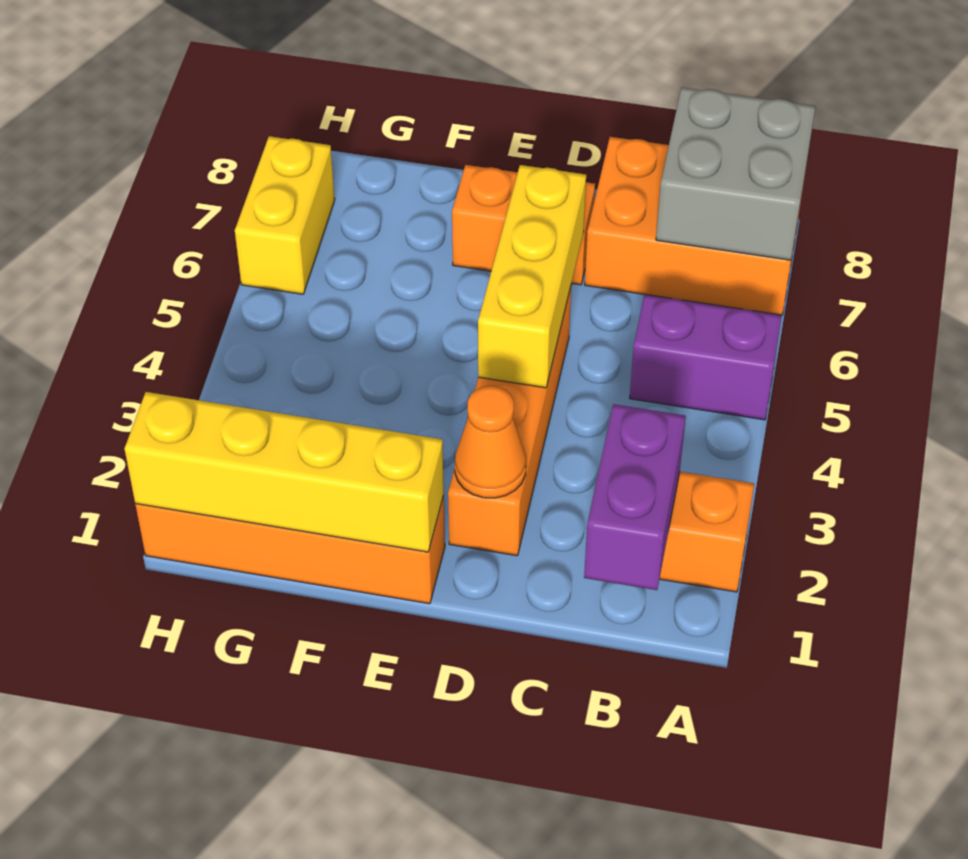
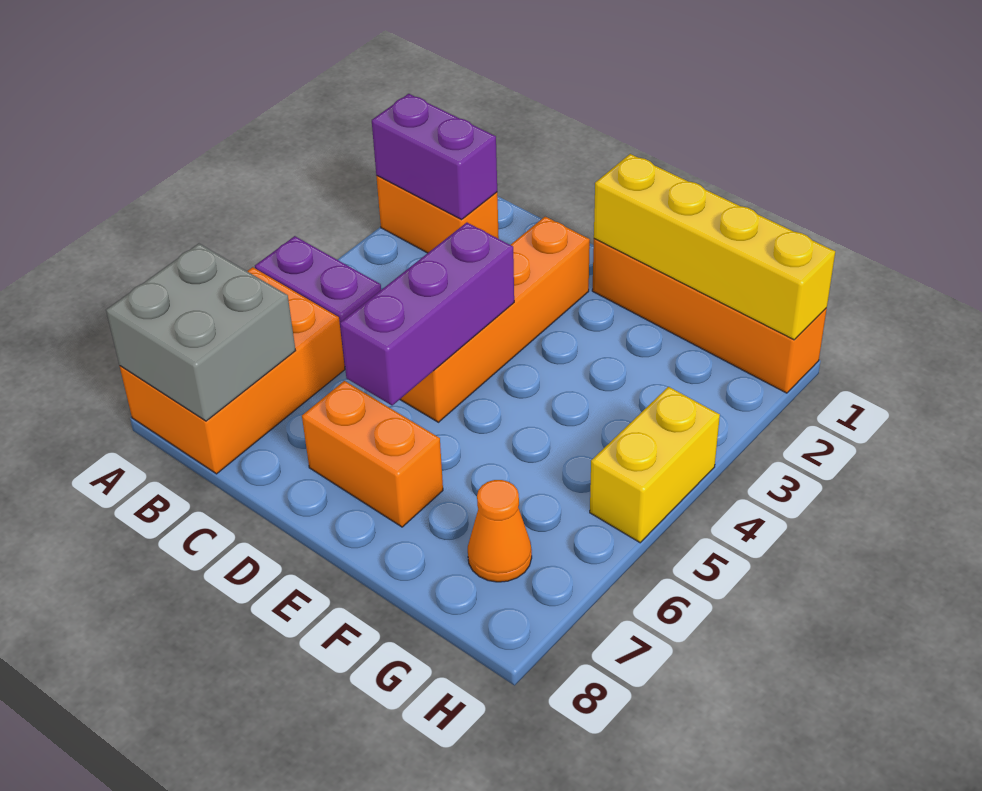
orange brick A7:C8 level 1 -> orange brick A6:B8 level 1
purple brick B1:B2 level 2 -> purple brick A2:B2 level 2
orange cone D2 level 2 -> orange cone G7 level 1
yellow brick D4:D6 level 2 -> purple brick D4:D6 level 2
yellow brick H6:H7 level 1 -> yellow brick H4:H5 level 1

